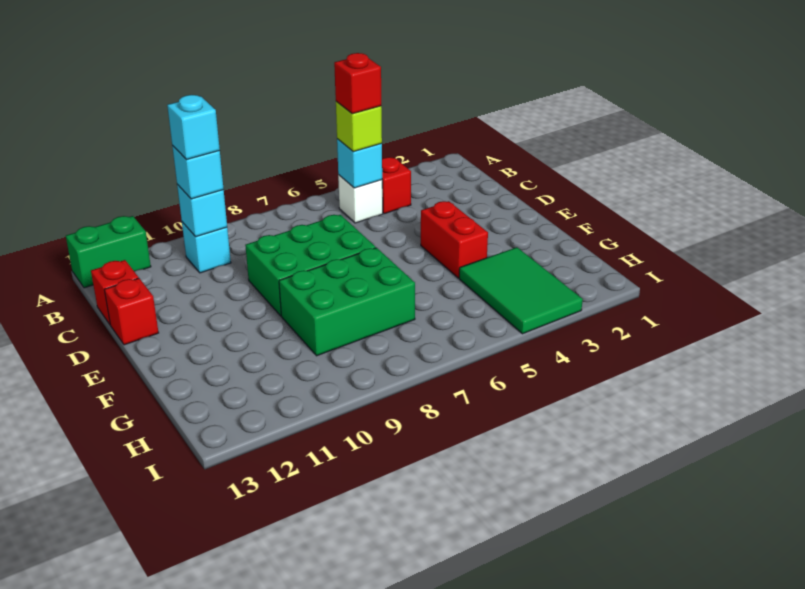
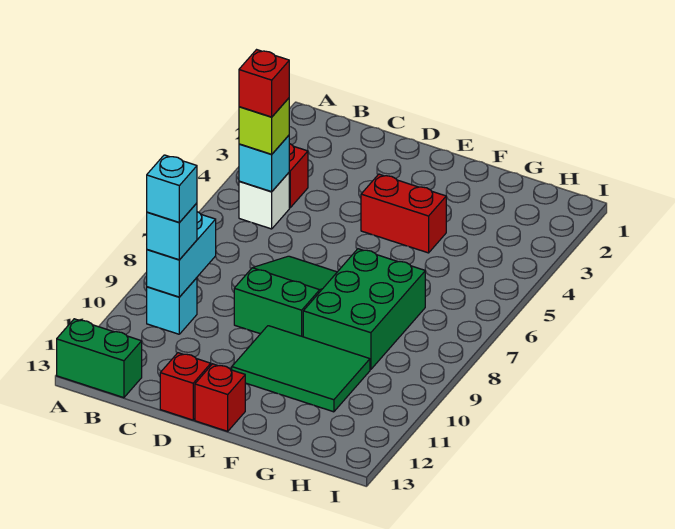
green brick A12:A13 level 1 -> green brick A13:B13 level 1
cyan brick B10 level 2 -> cyan brick B9:B10 level 2
red brick C13 level 1 -> red brick E13 level 1
green brick D7:E9 level 1 -> green slope D7:E9 level 1 top 9
green tile G3:I4 level 1 -> green tile E10:G11 level 1

